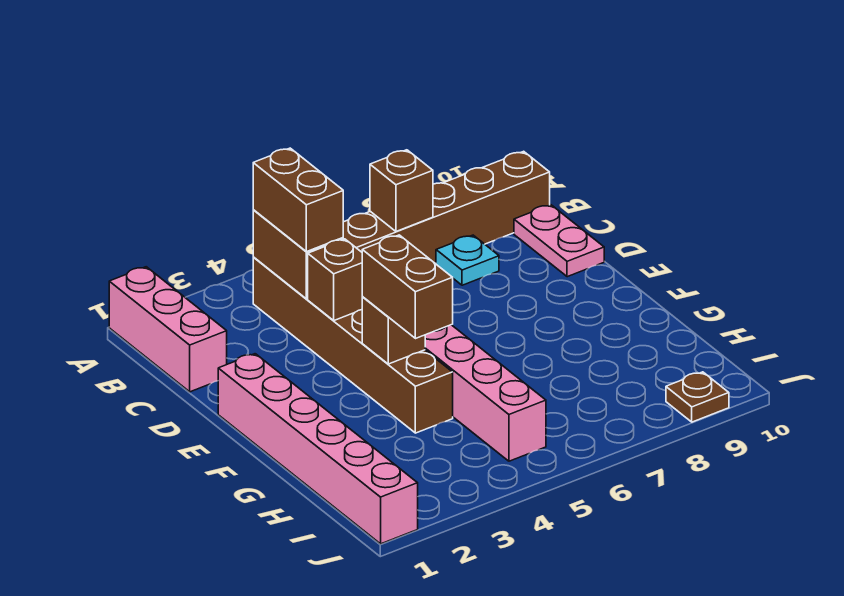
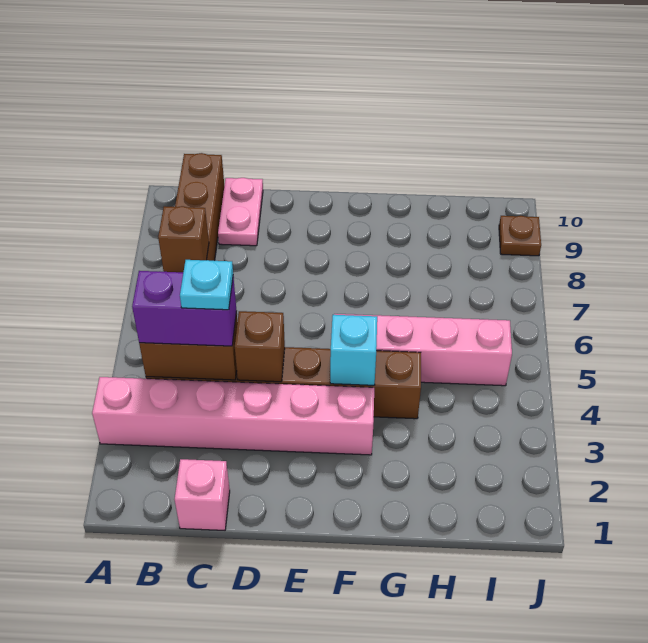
pink brick A1:C1 level 1 -> pink brick C1 level 1
brown brick B4:C4 level 3 -> purple brick B4:C4 level 3
cyan plate C8 level 1 -> cyan plate C4 level 4
pink plate C10:D10 level 1 -> pink plate C9:C10 level 1
pink brick E1:J1 level 1 -> pink brick A3:F3 level 1
brown brick F4 level 2 -> cyan brick F4 level 2
brown brick F4:G4 level 3 -> none

